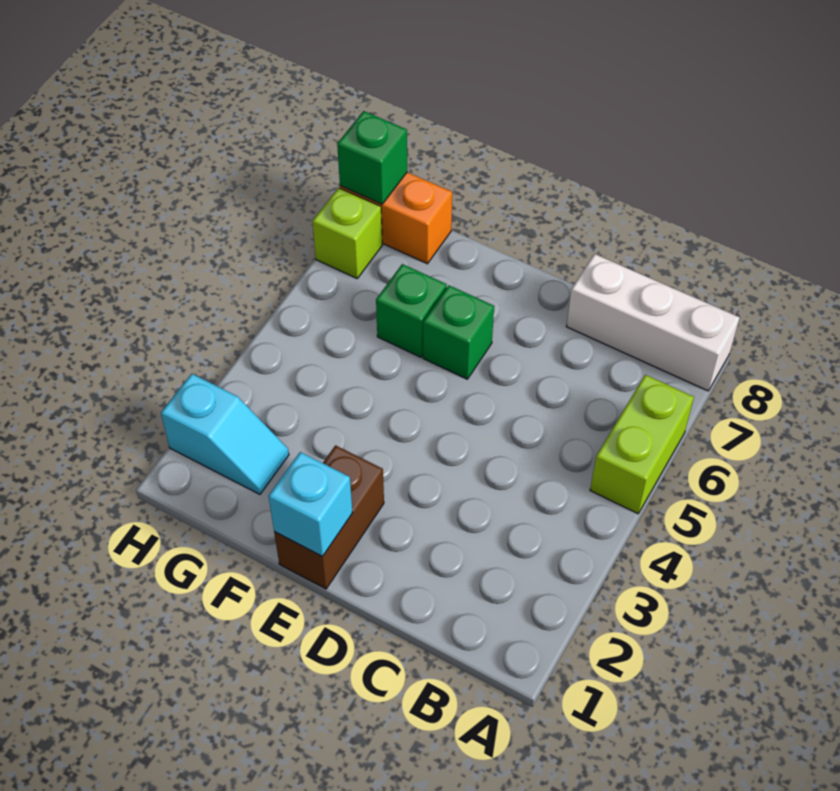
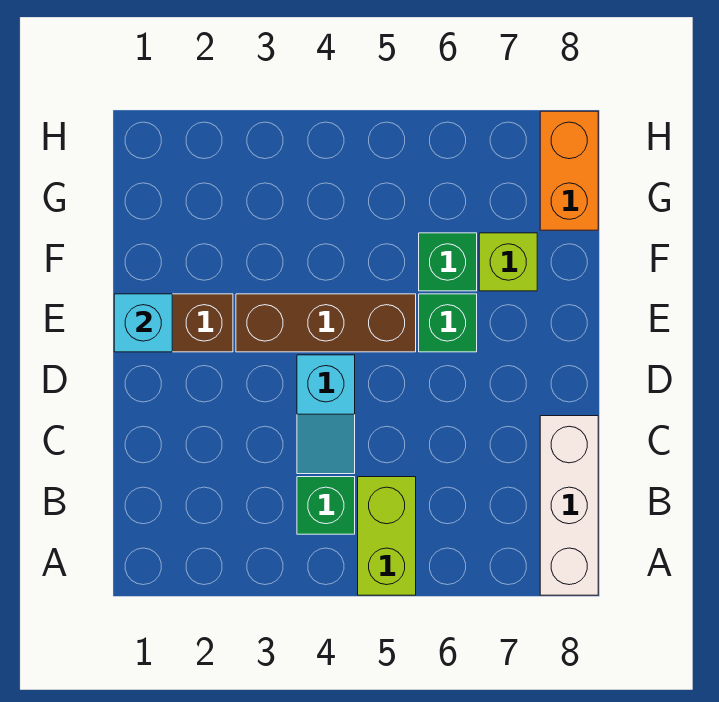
lime brick A5:A6 level 1 -> lime brick A5:B5 level 1
none -> brown brick E3:E5 level 1
cyan slope G2:H2 level 1 top H -> cyan slope C4:D4 level 1 top D
lime brick H7 level 1 -> lime brick F7 level 1
green brick H8 level 2 -> green brick B4 level 1

